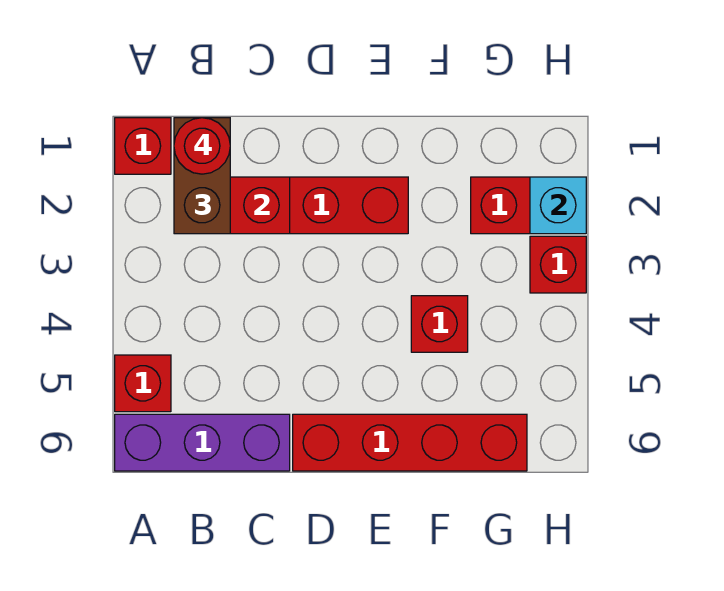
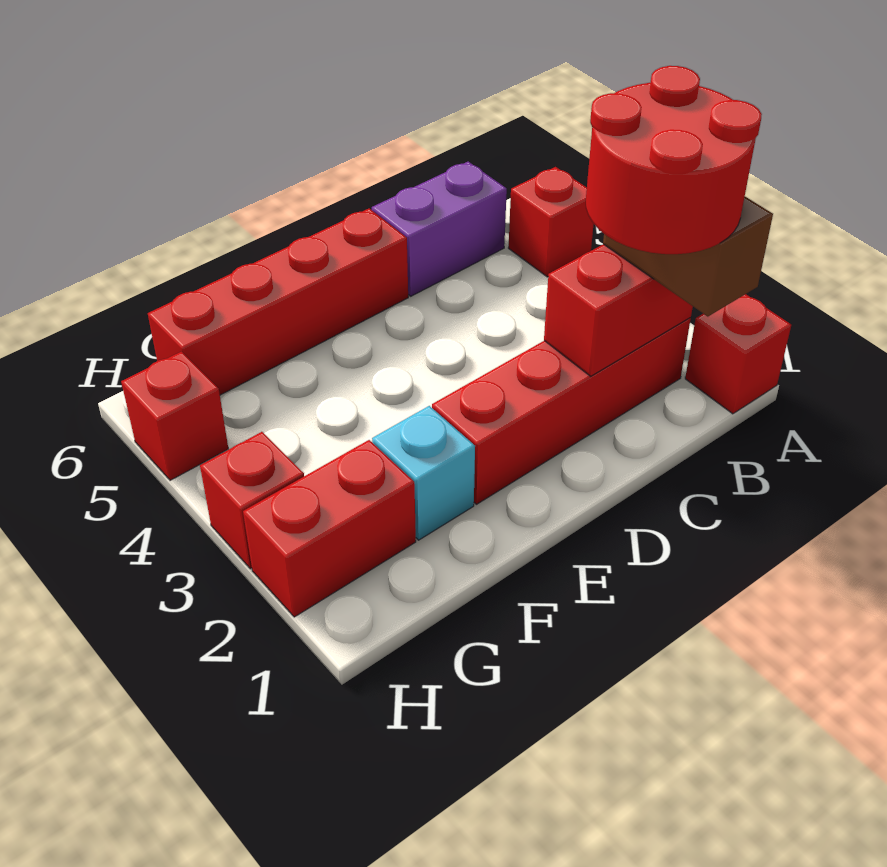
purple brick A6:C6 level 1 -> purple brick B6:C6 level 1
red round brick B1 level 4 -> red round brick B1:C2 level 4
red brick F4 level 1 -> red brick H5 level 1
cyan brick H2 level 2 -> cyan brick F2 level 1

